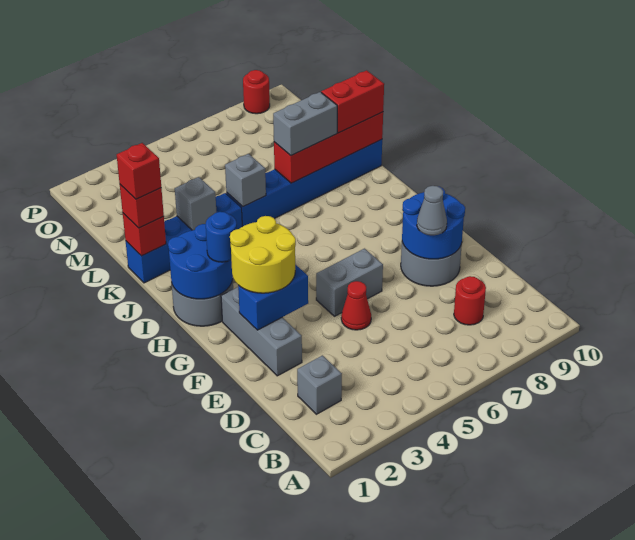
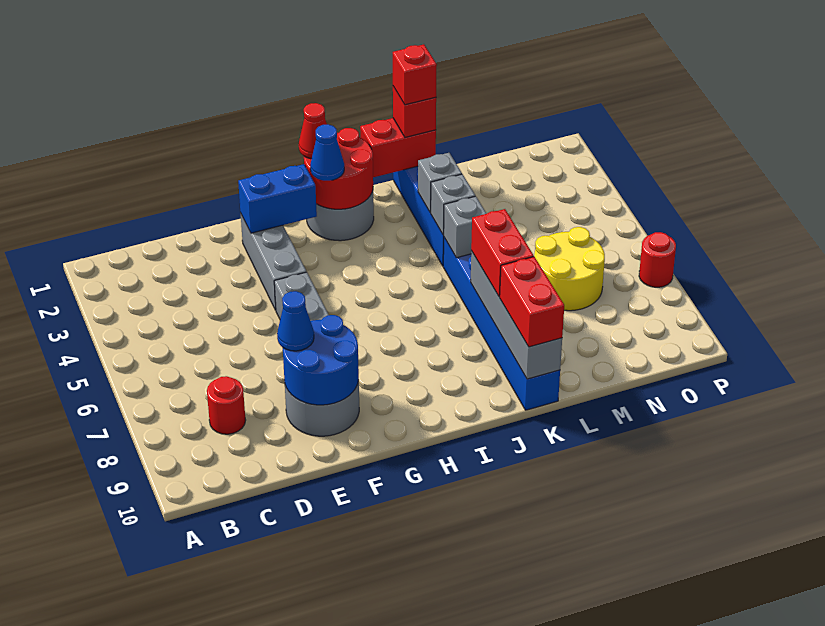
grey brick C2 level 1 -> grey brick K4 level 2
grey brick E2:G2 level 1 -> grey brick F2:F4 level 1
red cone E5 level 1 -> red cone H1 level 3
grey cone E8 level 3 -> blue cone E8 level 3
blue brick F2:F3 level 2 -> blue brick F2:G2 level 2
yellow round brick F2:G3 level 3 -> yellow round brick M6:N7 level 1
blue round brick H1:I2 level 2 -> red round brick H1:I2 level 2
blue round brick H2 level 3 -> blue cone H2 level 3
red brick K1 level 2 -> red brick J1:K1 level 2
red brick K7:K10 level 2 -> grey brick K7:K10 level 2
grey brick K7:K8 level 3 -> red brick K7:K8 level 3
red round brick P9 level 1 -> red round brick P7 level 1

